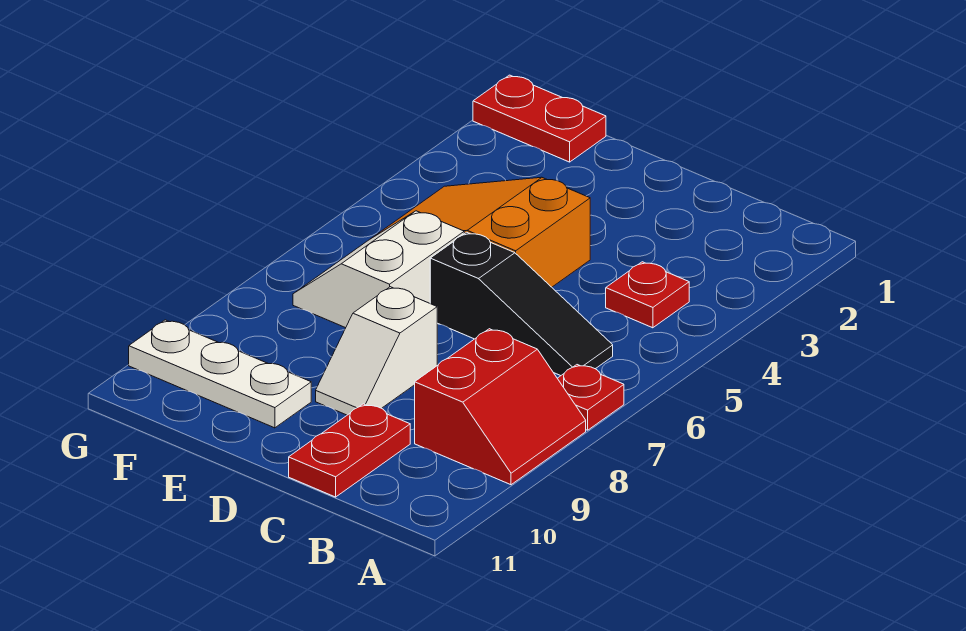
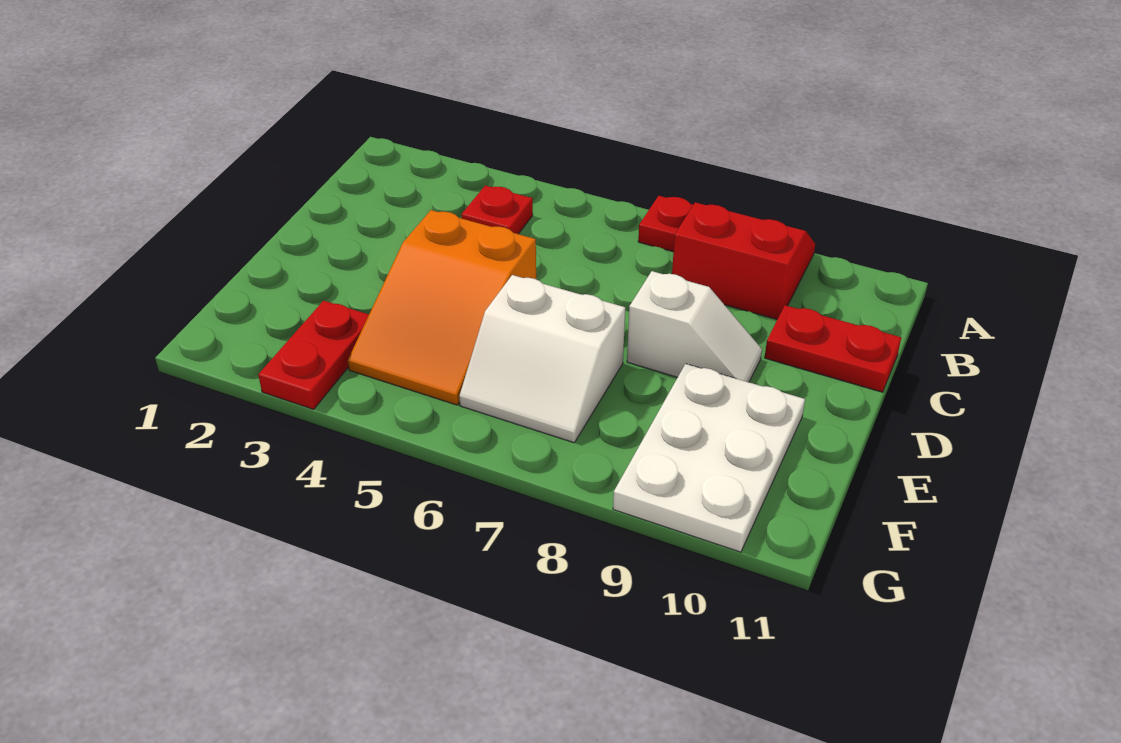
black slope B6:D6 level 1 top D -> none
white plate E10:G10 level 1 -> white plate E9:G10 level 1
red plate F1:G1 level 1 -> red plate F3:G3 level 1

